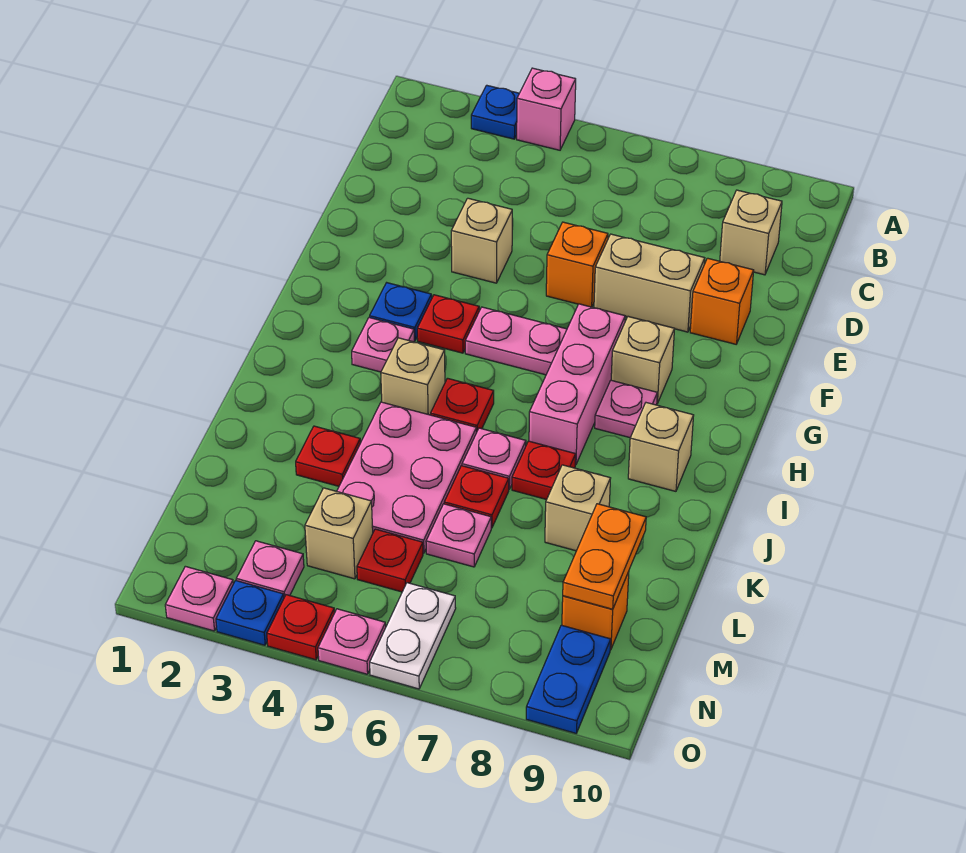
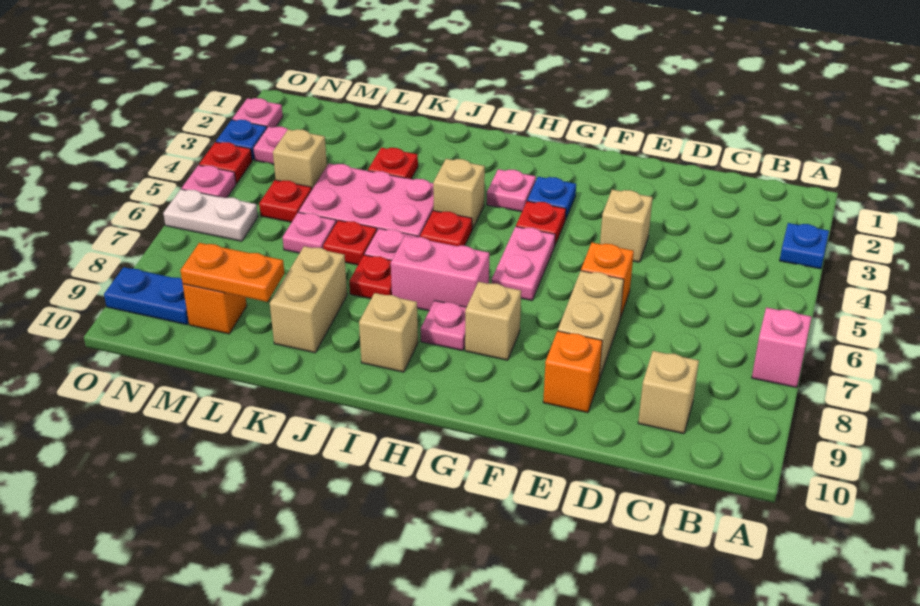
pink brick A4 level 1 -> pink brick A7 level 1
pink brick G7:I7 level 1 -> pink brick H7:I7 level 1
tan brick K8 level 1 -> tan brick K8:K9 level 1

